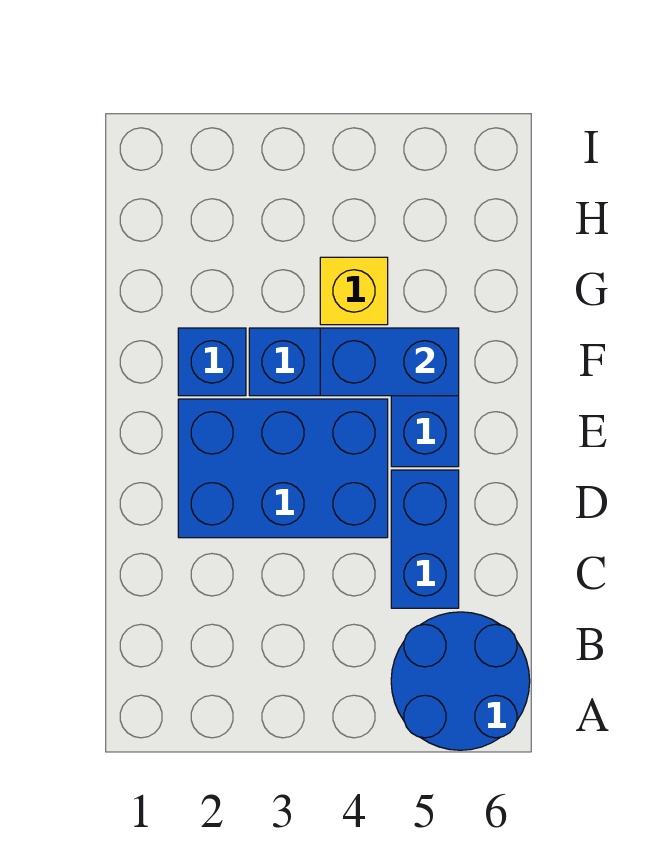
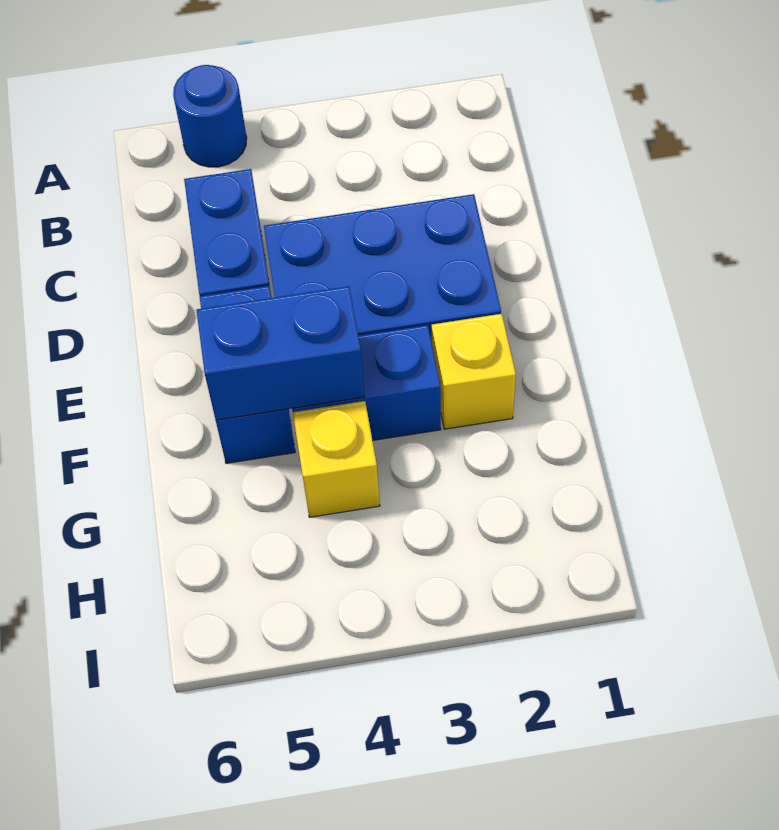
blue round brick A5:B6 level 1 -> blue round brick A5 level 1
blue brick F2 level 1 -> yellow brick F2 level 1

